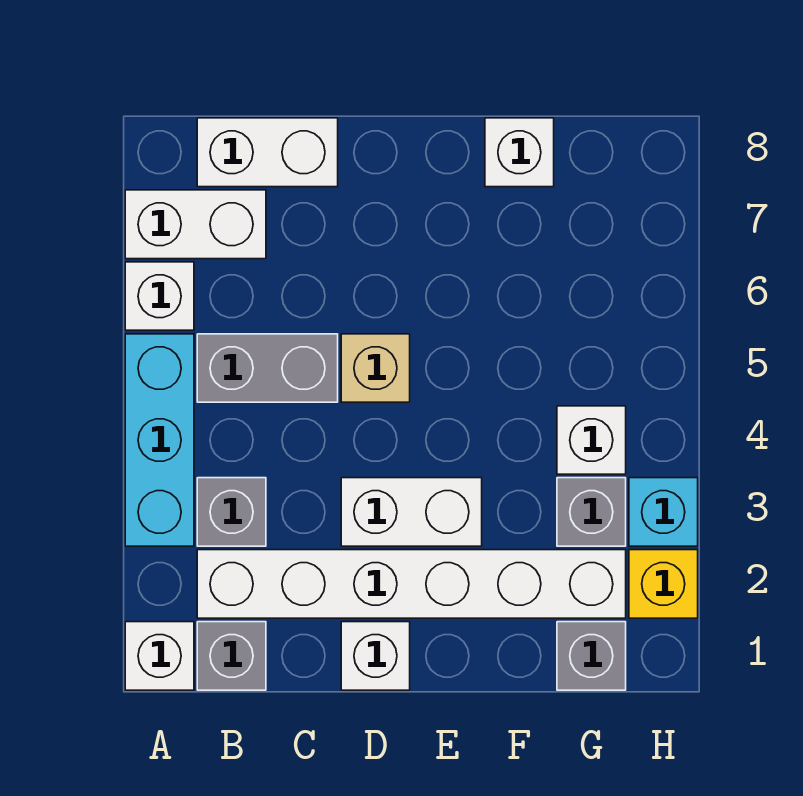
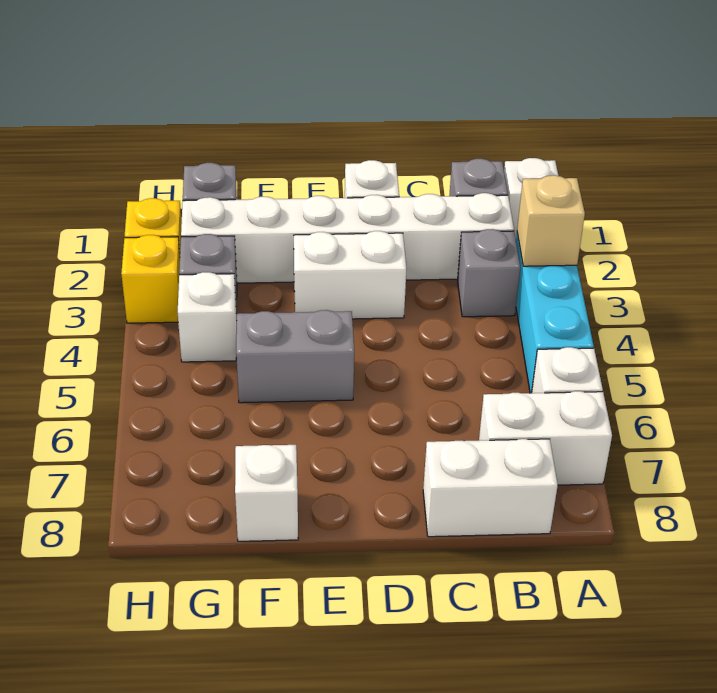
grey brick B5:C5 level 1 -> grey brick E5:F5 level 1
tan brick D5 level 1 -> tan brick A3 level 2
cyan brick H3 level 1 -> yellow brick H3 level 1

